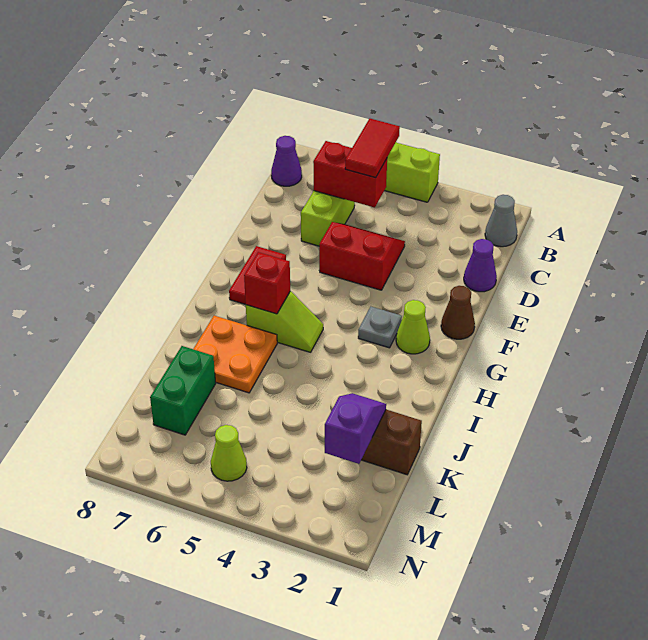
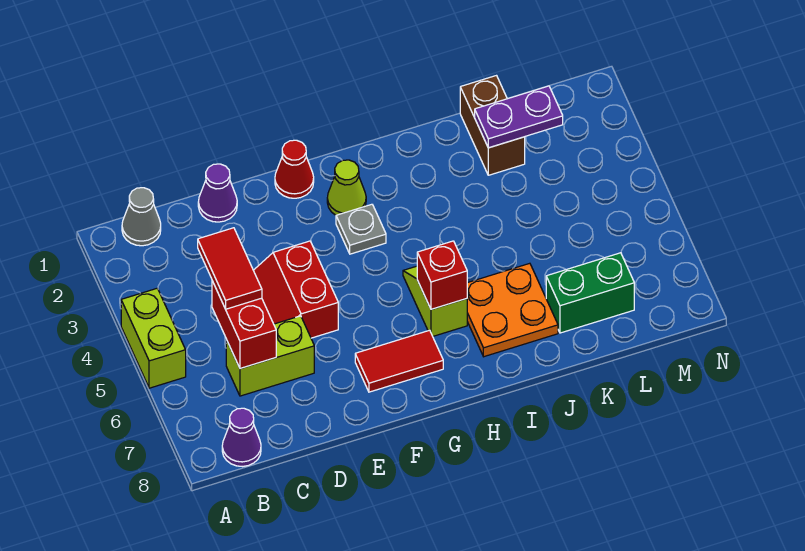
red tile B5:C5 level 3 -> red tile C4:C5 level 3
brown cone F1 level 1 -> red cone F1 level 1
purple slope K2:L2 level 2 top L -> purple plate K2:L2 level 2
lime cone M5 level 1 -> none

